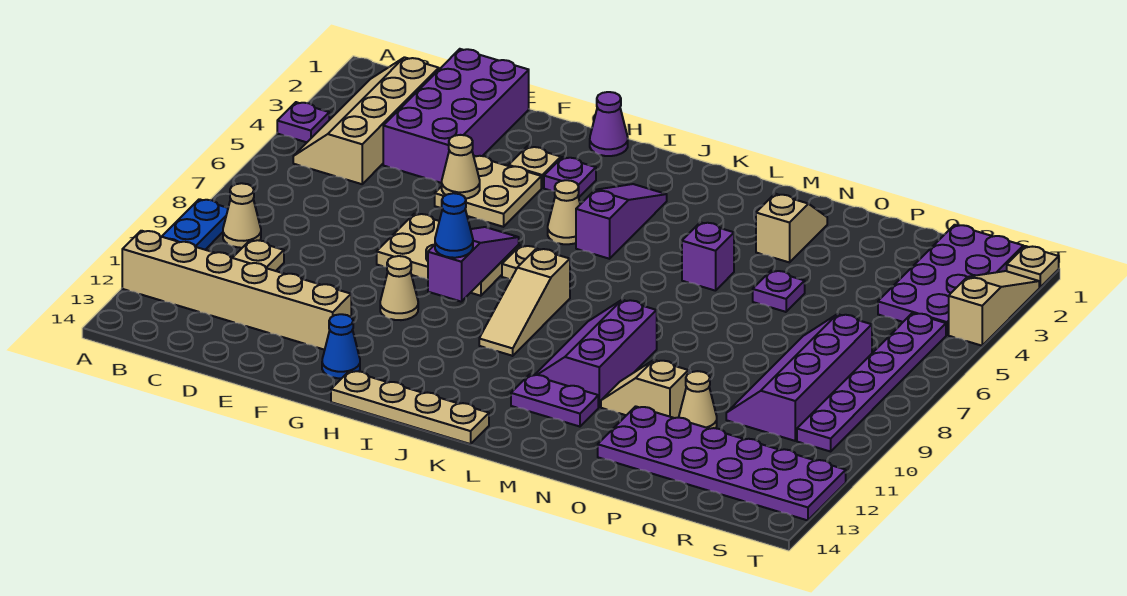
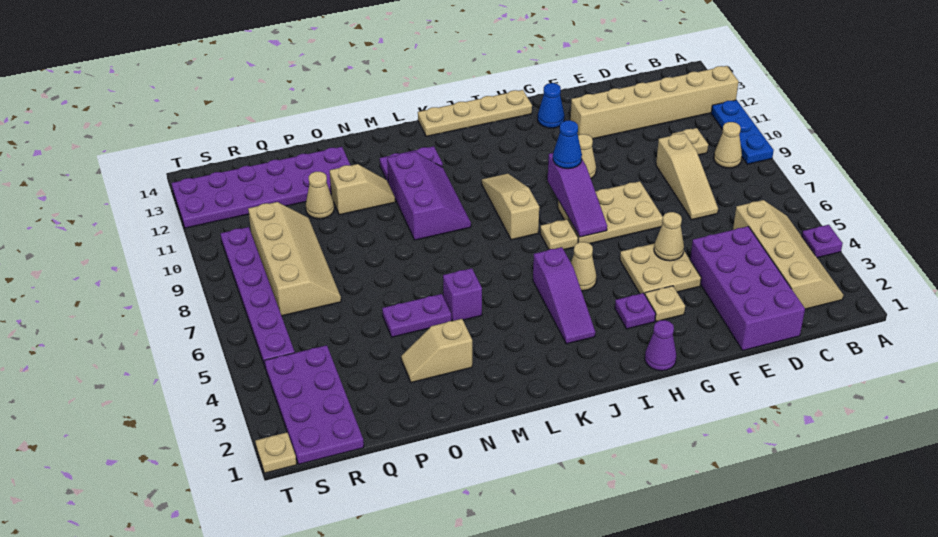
tan slope N2:N3 level 1 top 3 -> tan slope N3:O3 level 1 top N
purple plate O5 level 1 -> purple plate N5:O5 level 1
purple slope Q7:R10 level 1 top R -> tan slope Q7:R10 level 1 top R
tan slope T2:T4 level 1 top 4 -> tan slope D7:D9 level 1 top 9

